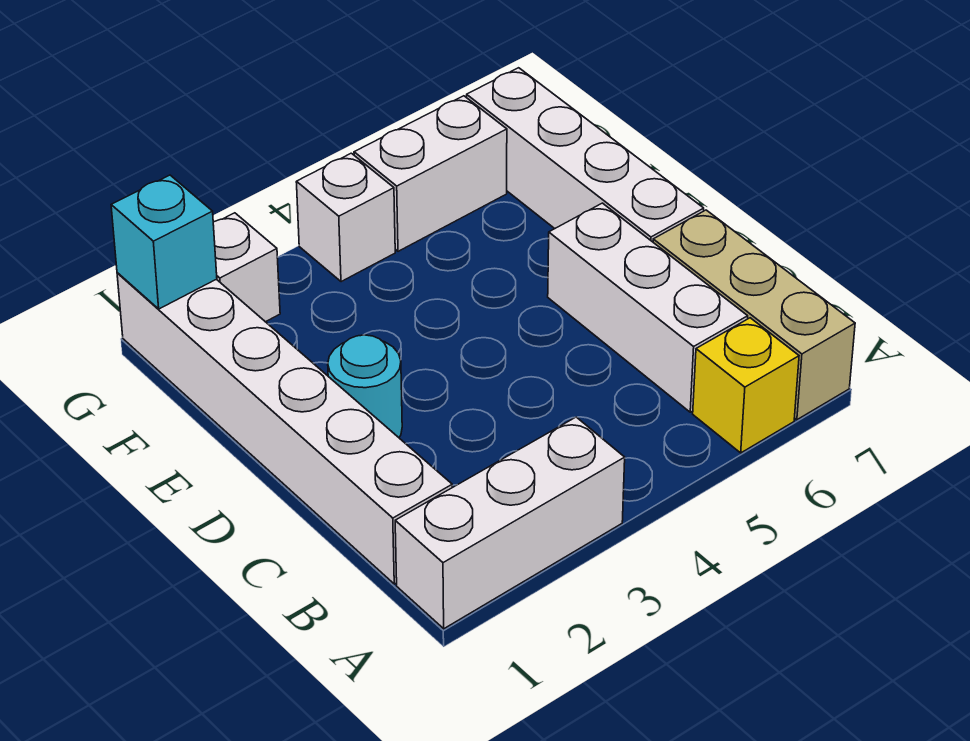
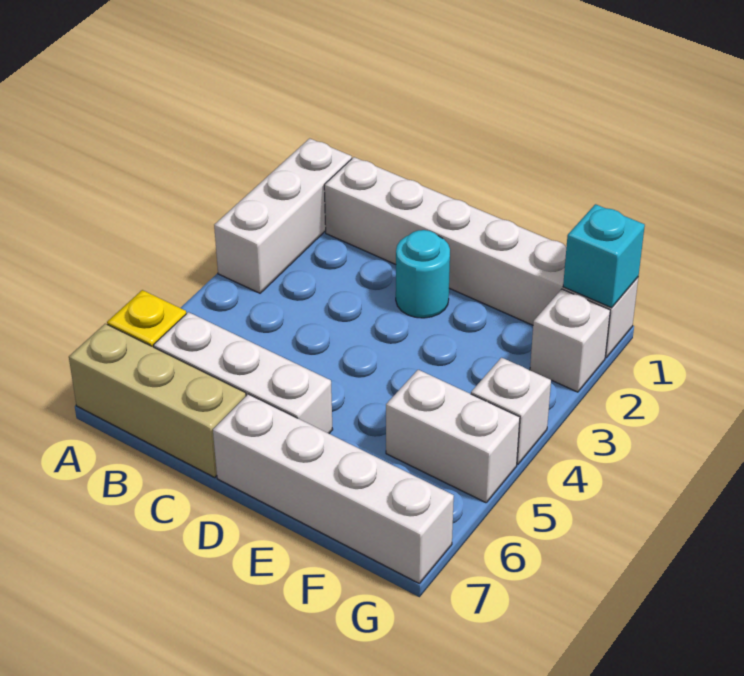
white brick G5:G6 level 1 -> white brick F5:G5 level 1

